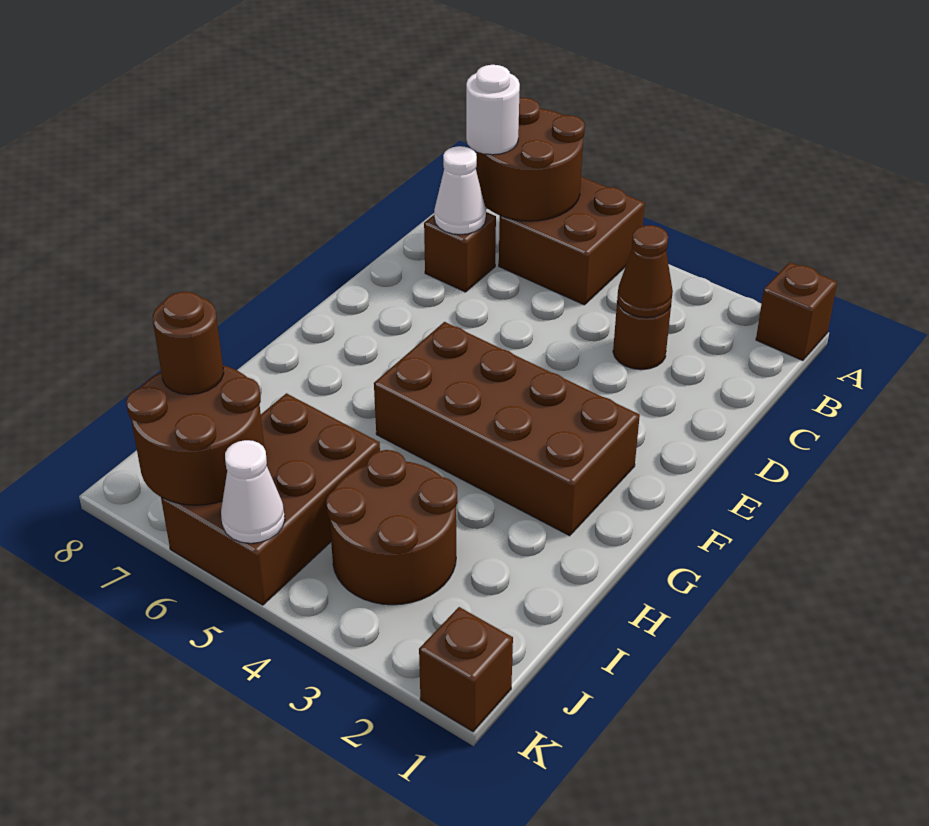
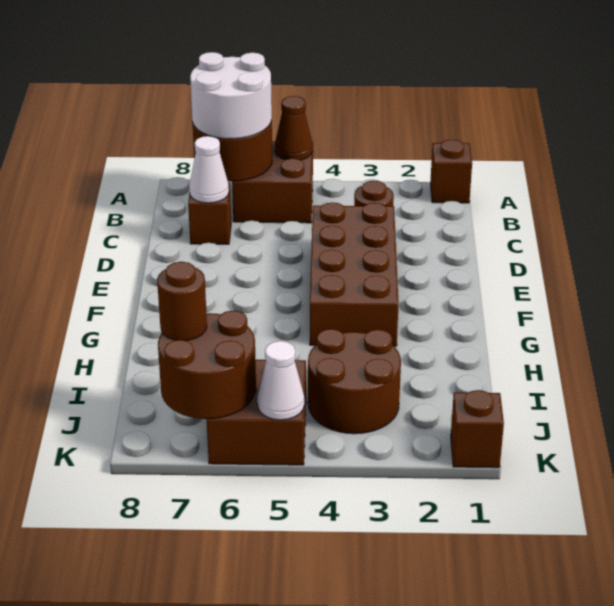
white round brick B7 level 3 -> white round brick A6:B7 level 3
brown cone C3 level 2 -> brown cone A5 level 2
brown brick F2:G5 level 1 -> brown brick D3:G4 level 1
brown brick I5:K6 level 1 -> brown brick J5:K6 level 1

